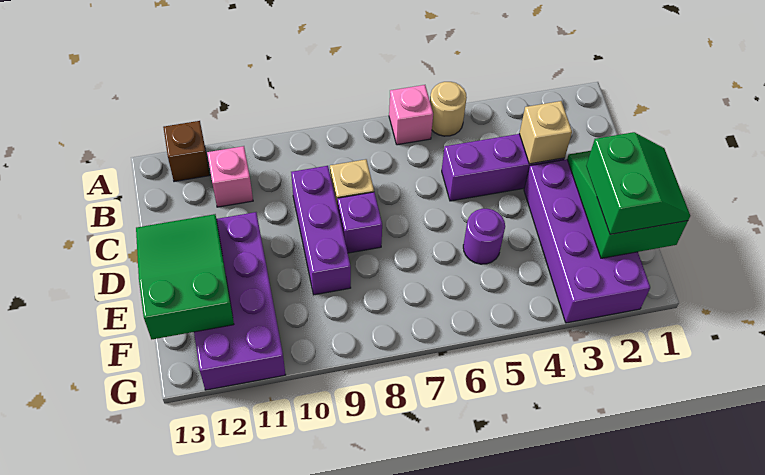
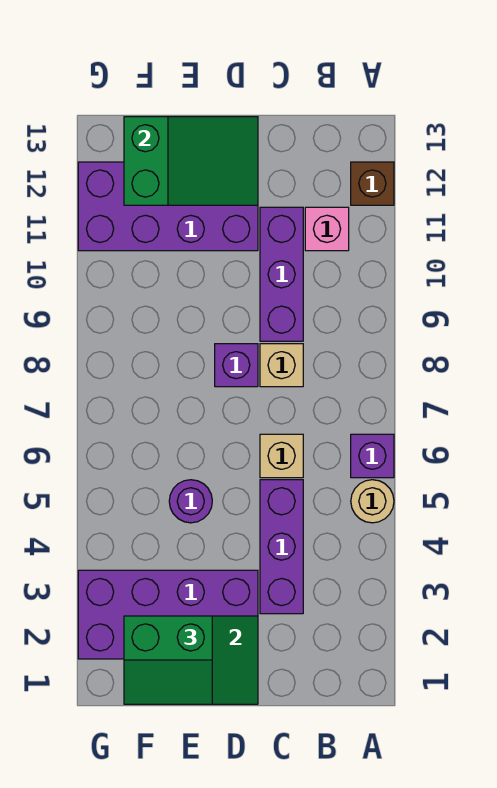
pink brick A6 level 1 -> purple brick A6 level 1
tan brick C3 level 2 -> tan brick C6 level 1
purple brick C9:E9 level 1 -> purple brick C9:C11 level 1

